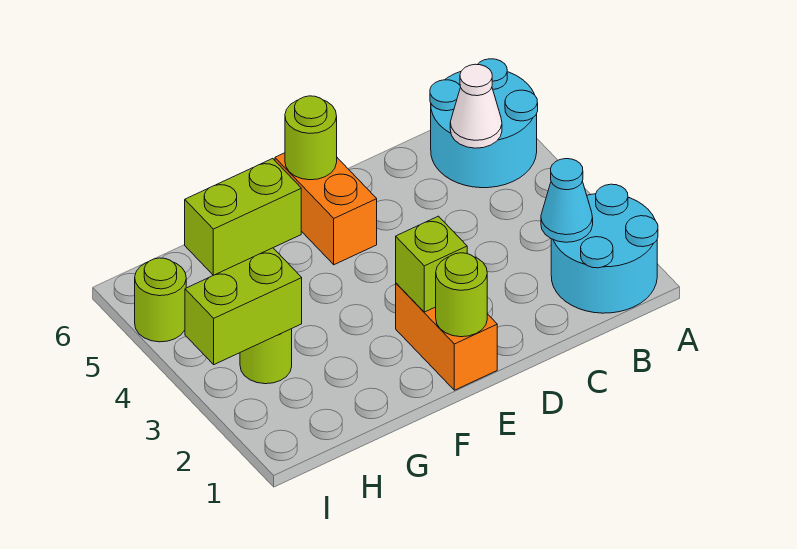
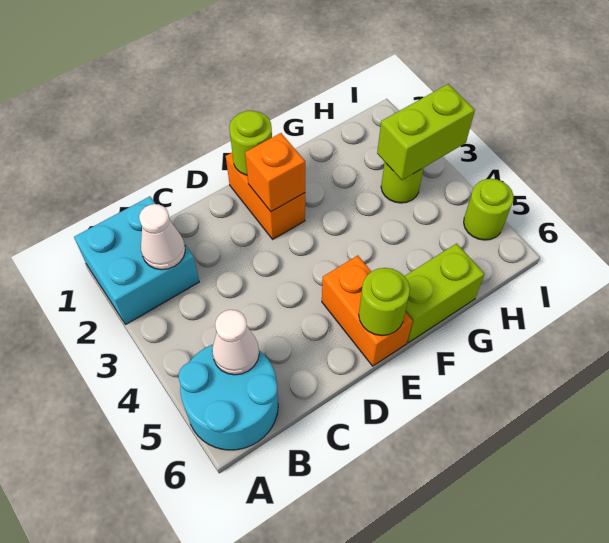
cyan round brick A1:B2 level 1 -> cyan brick A1:B2 level 1
cyan cone B2 level 2 -> white cone B2 level 2
lime brick E2 level 2 -> orange brick E2 level 2

